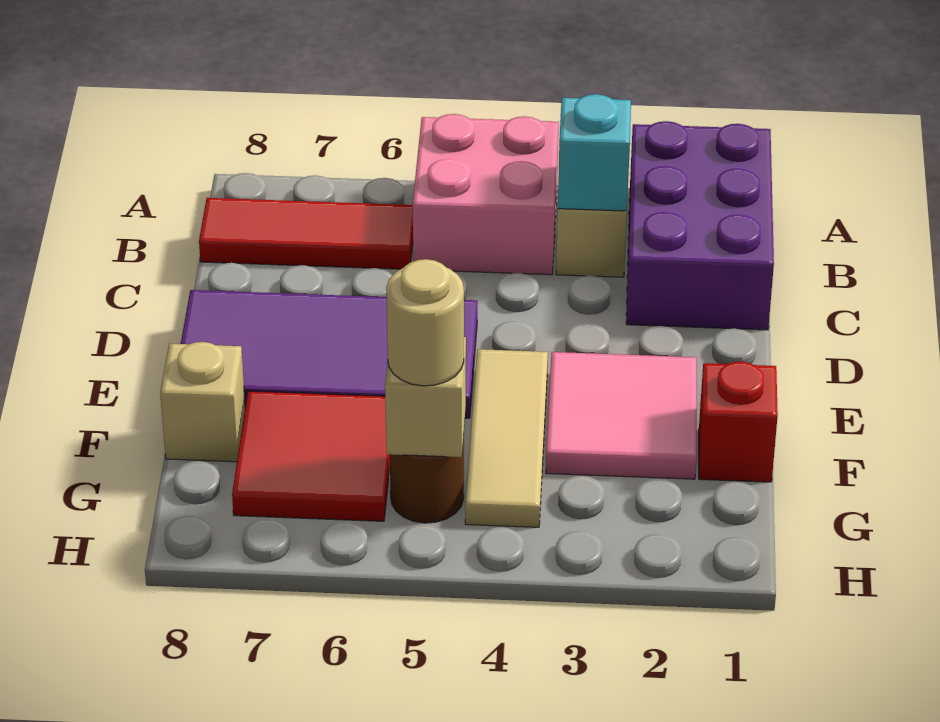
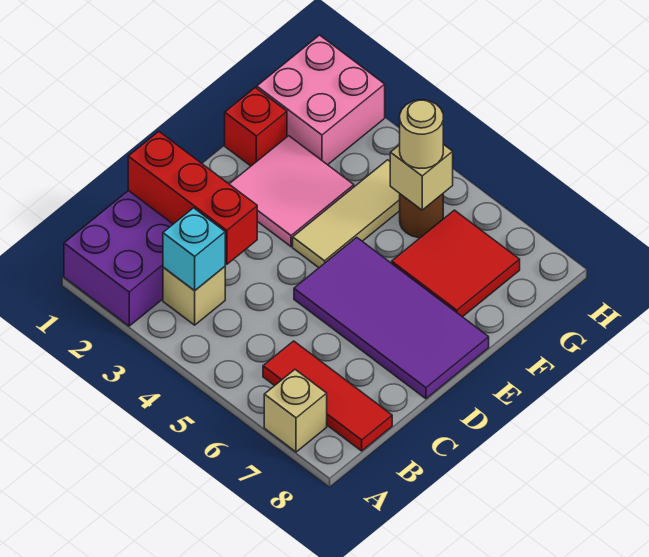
pink brick A4:B5 level 1 -> pink brick G1:H2 level 1
none -> red brick C1:C3 level 2
tan brick F8 level 1 -> tan brick A7 level 1

